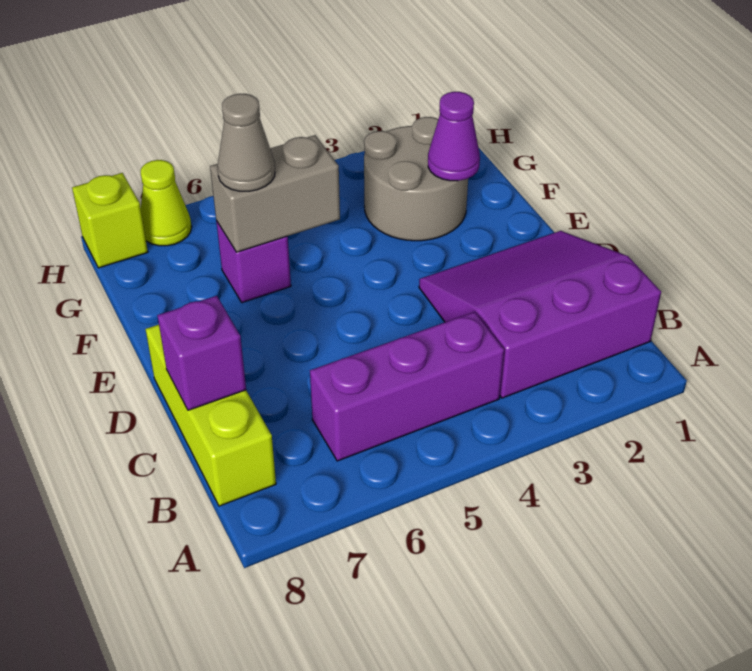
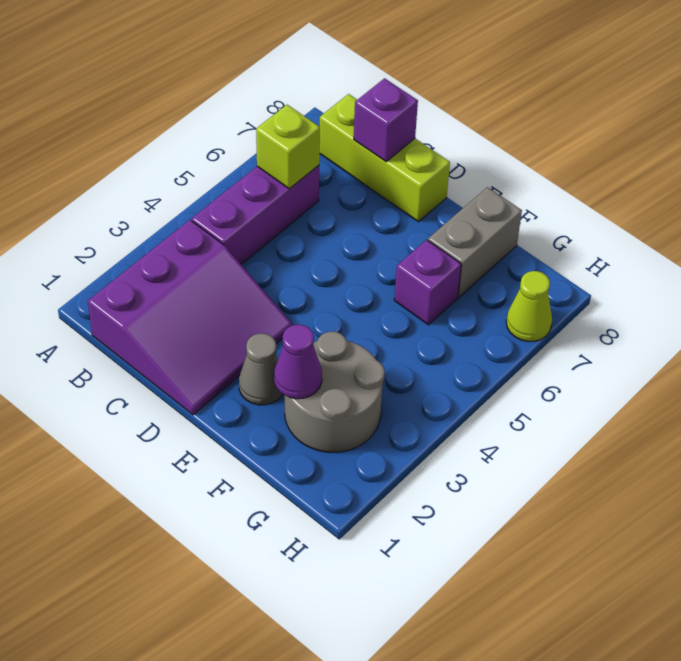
grey brick F5:F6 level 2 -> grey brick F7:F8 level 1
grey cone F6 level 3 -> grey cone E2 level 1
lime brick H8 level 1 -> lime brick B6 level 2

